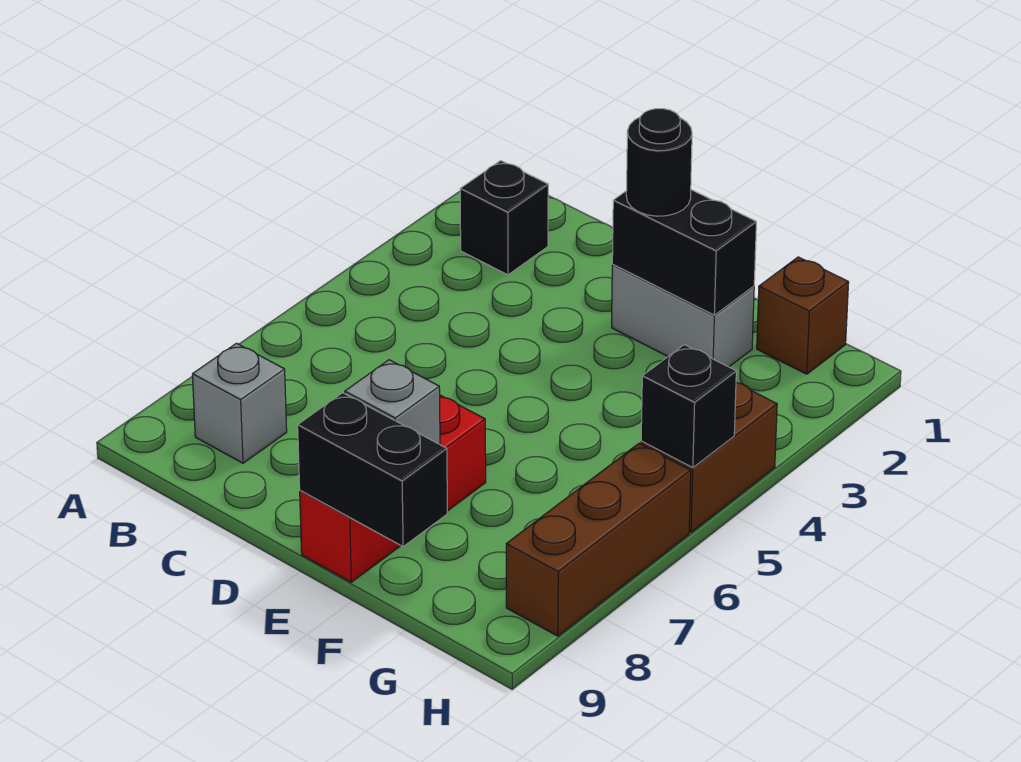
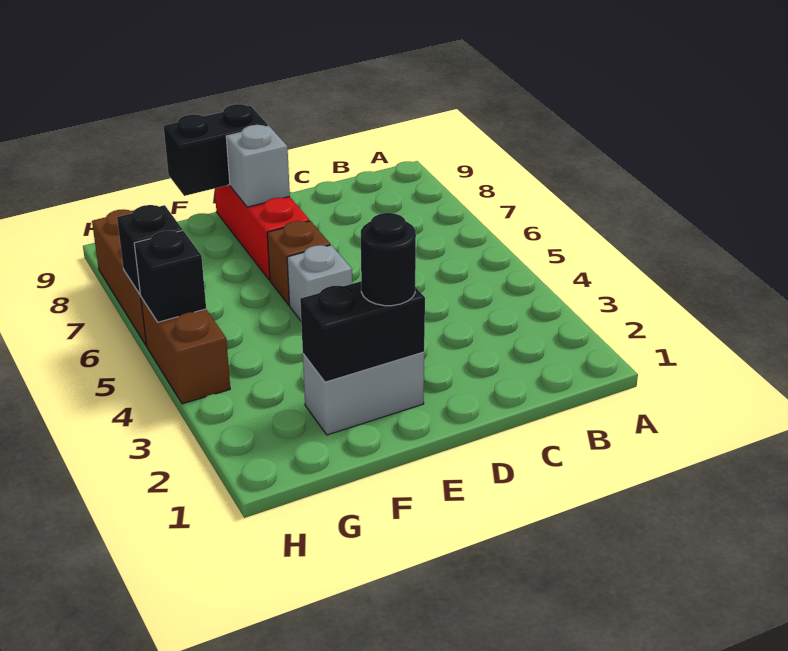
black brick B2 level 1 -> black brick H6 level 2
grey brick B8 level 1 -> grey brick E5 level 1
brown brick G1 level 1 -> brown brick E6 level 1

